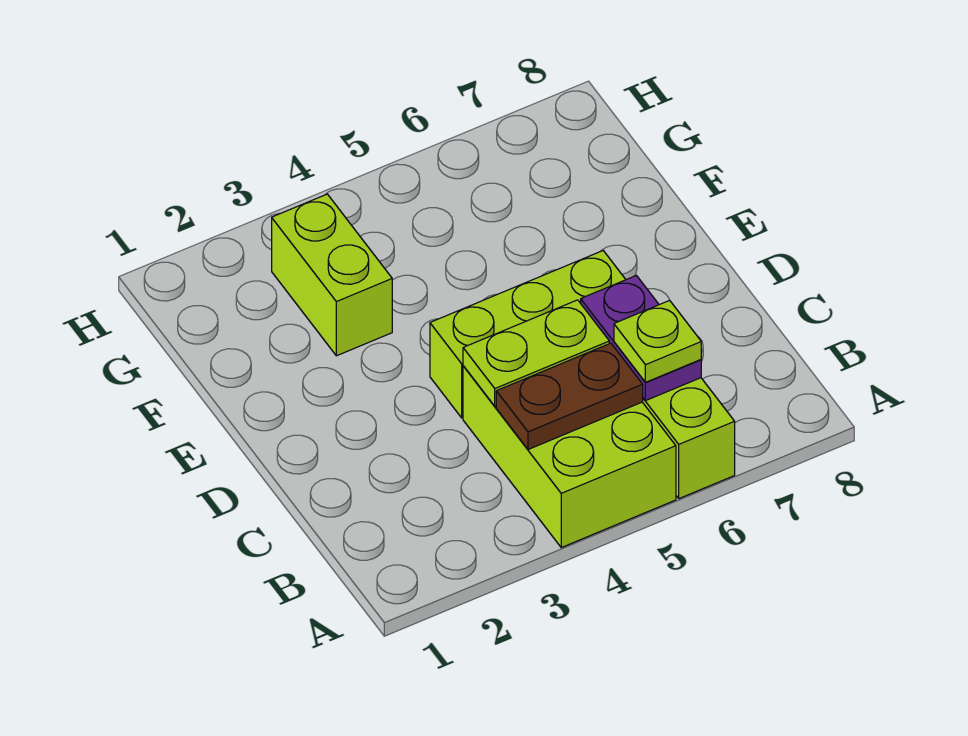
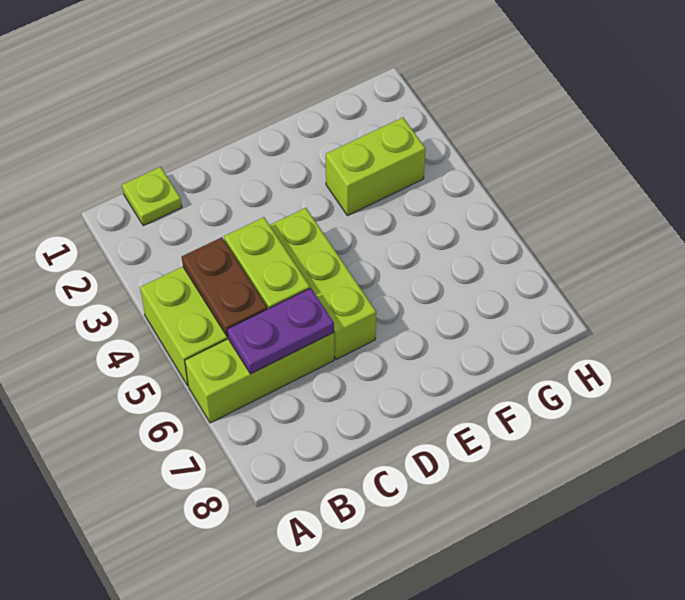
lime plate B6 level 3 -> lime plate B1 level 1

